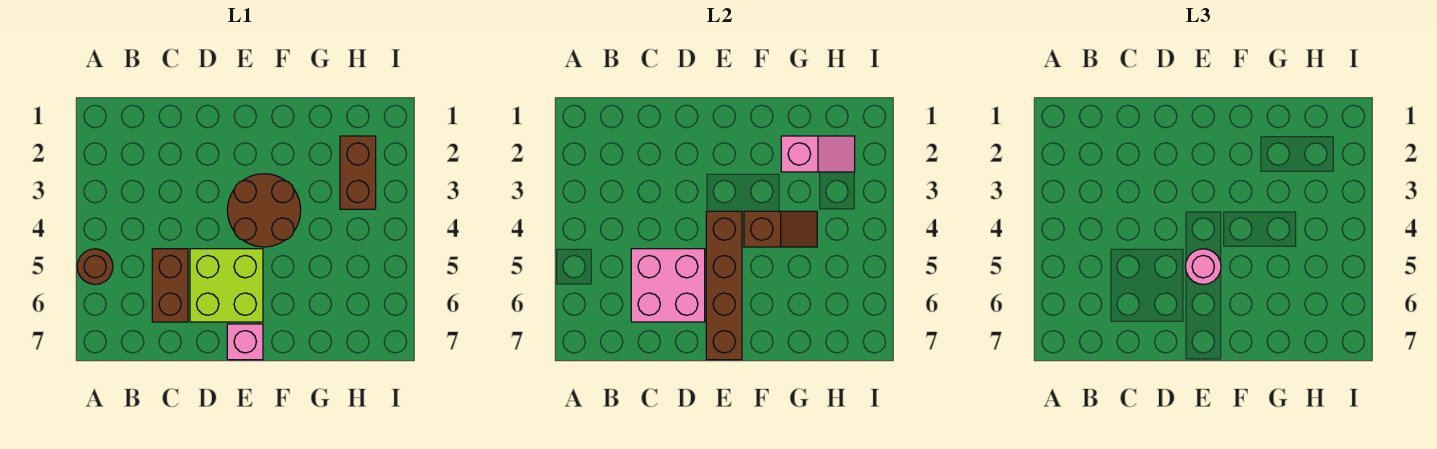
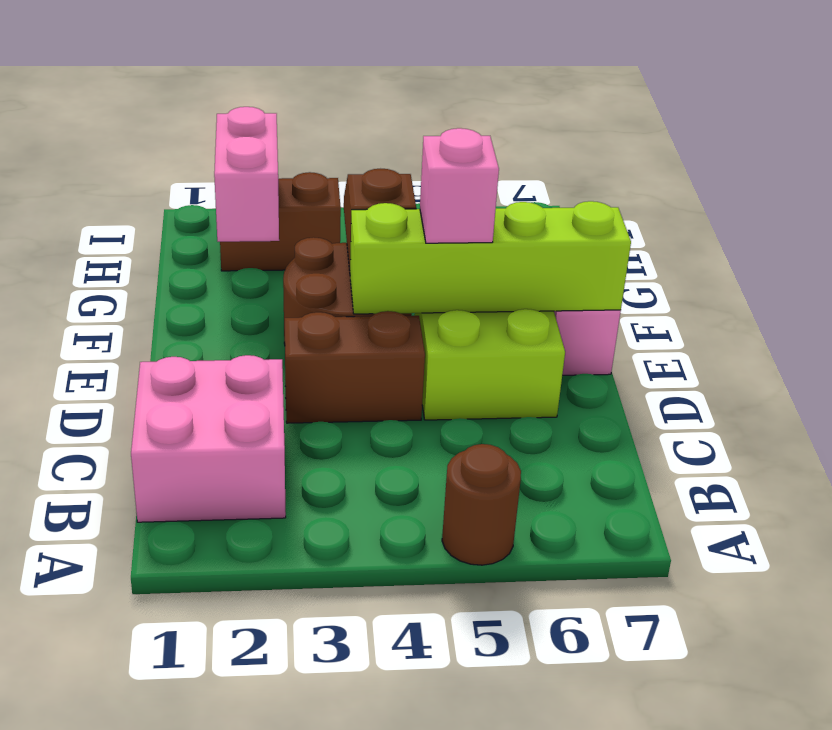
brown brick C5:C6 level 1 -> brown brick D3:D4 level 1
pink brick C5:D6 level 2 -> pink brick B1:C2 level 1
brown brick E4:E7 level 2 -> lime brick E4:E7 level 2
pink round brick E5 level 3 -> pink brick E5 level 3
pink slope G2:H2 level 2 top G -> pink brick G2:H2 level 2

